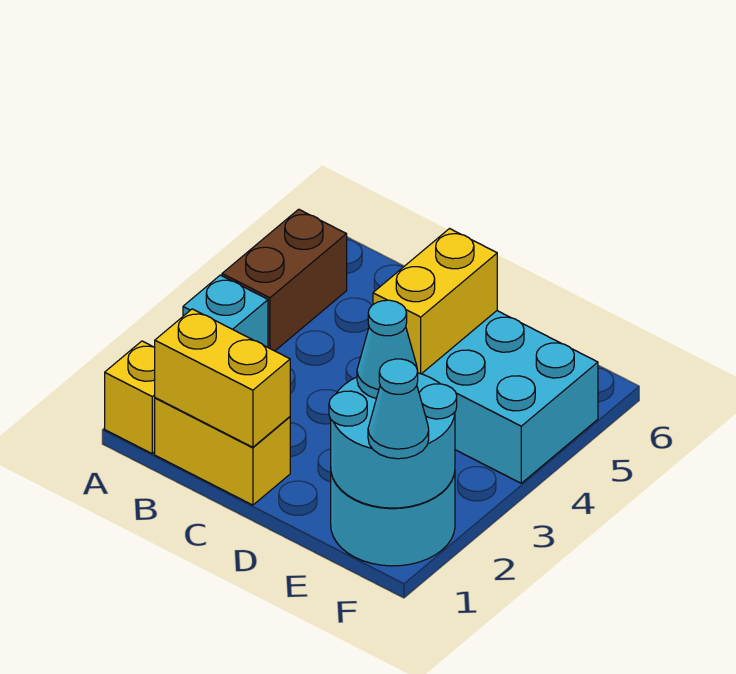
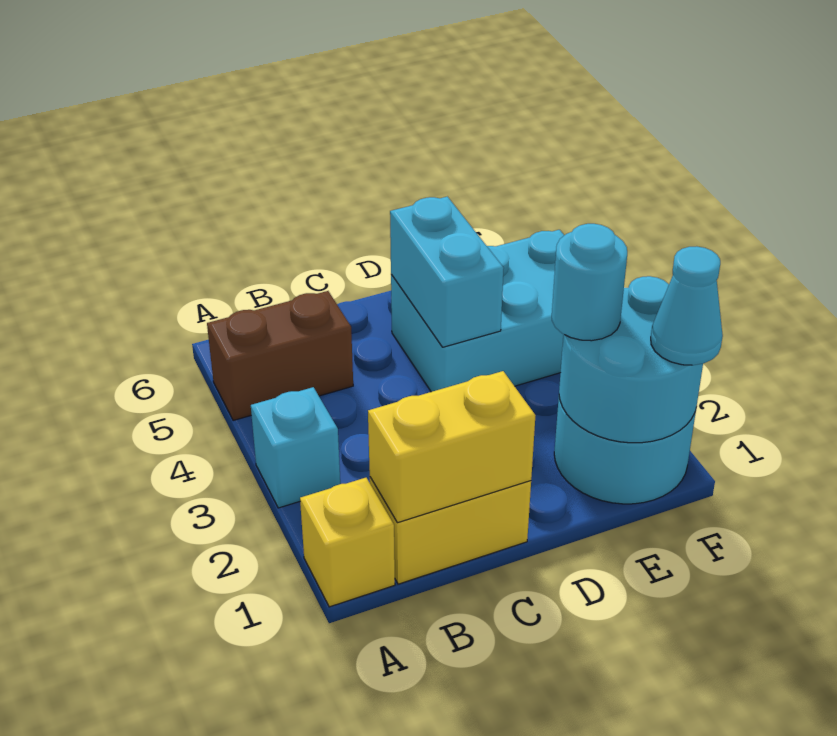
brown brick A4:A5 level 1 -> brown brick A5:B5 level 1
yellow brick D4:D5 level 2 -> cyan brick D4:D5 level 2
cyan cone E2 level 3 -> cyan round brick E2 level 3

